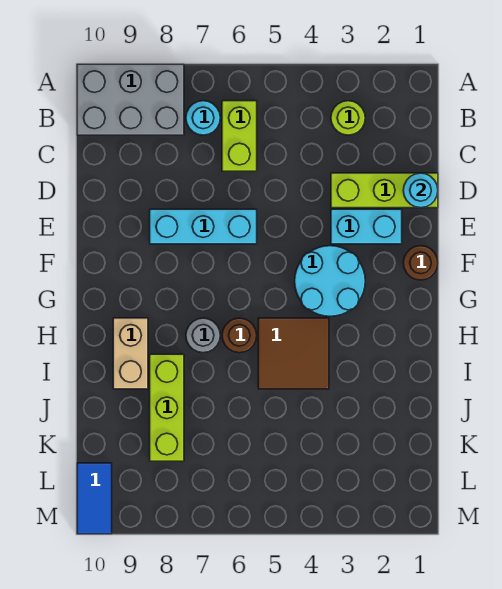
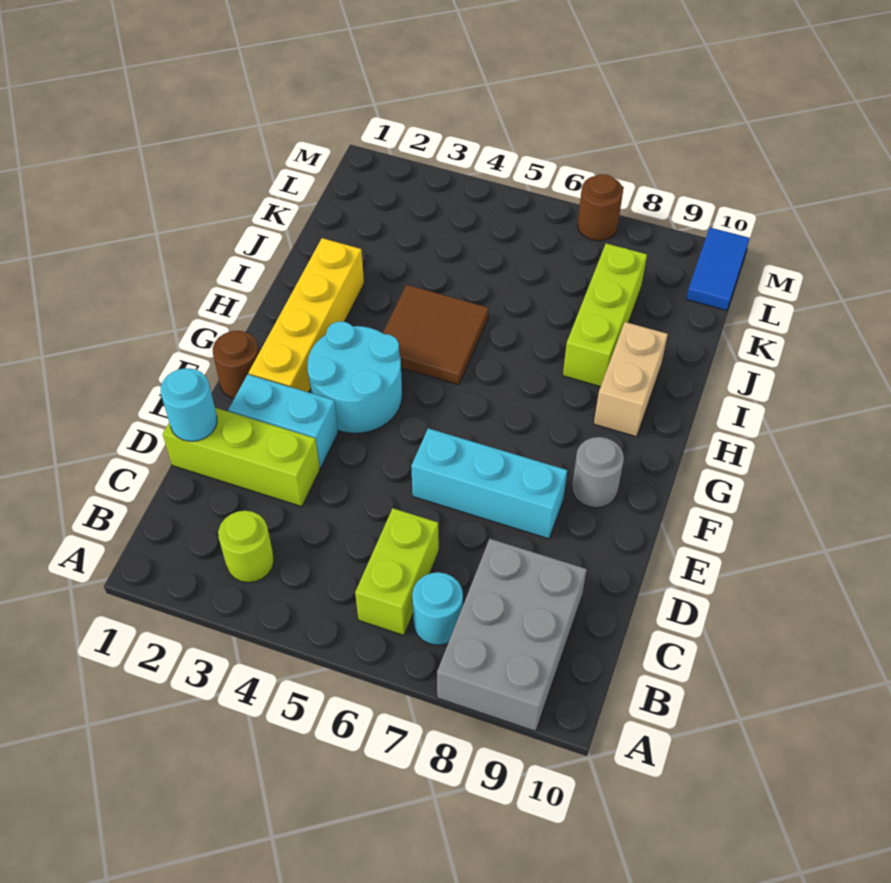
grey brick A8:B10 level 1 -> grey brick A8:C9 level 1
none -> yellow brick F2:I2 level 1
brown round brick H6 level 1 -> brown round brick M7 level 1
grey round brick H7 level 1 -> grey round brick F9 level 1

